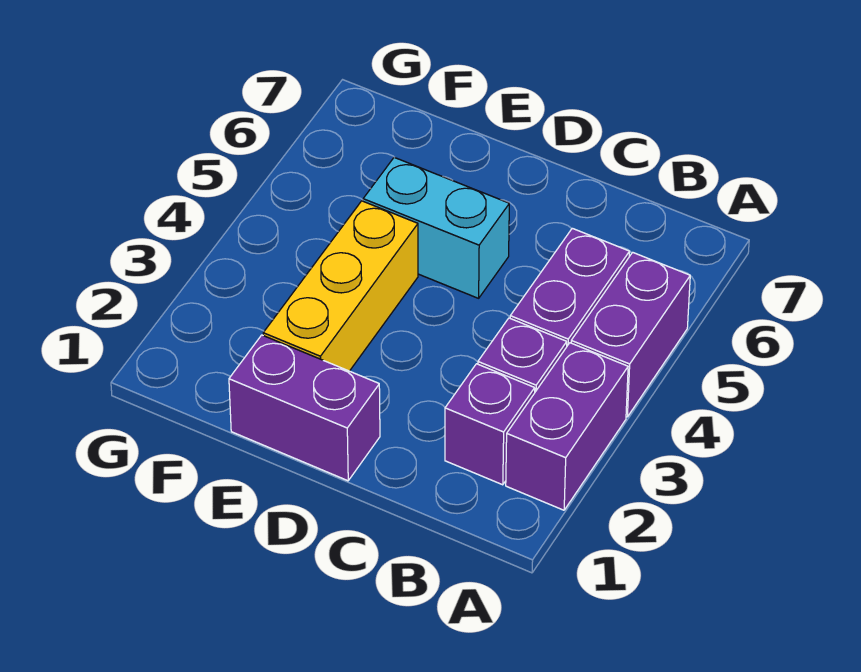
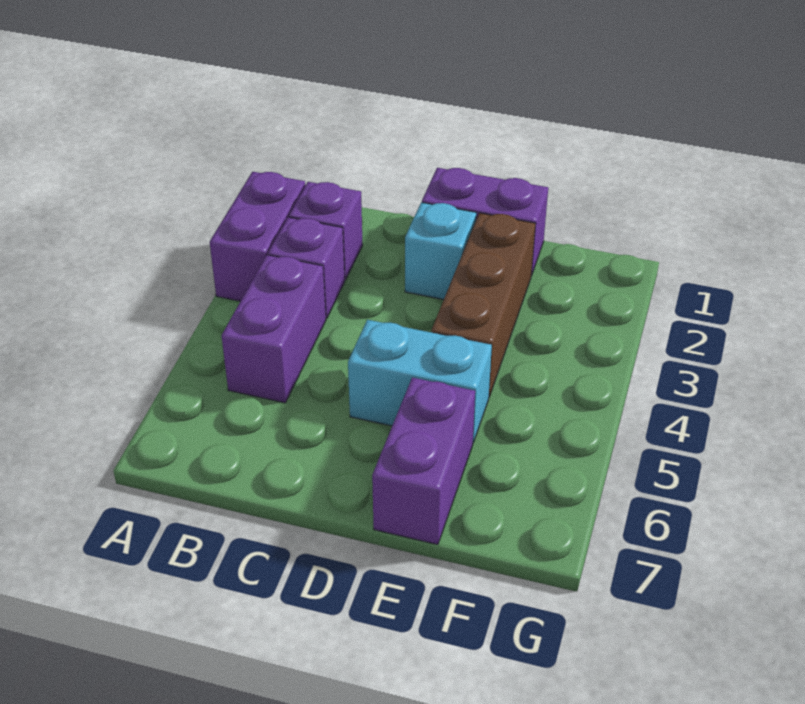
purple brick A4:A5 level 1 -> purple brick E6:E7 level 1
none -> cyan brick D2 level 1
yellow brick E2:E4 level 1 -> brown brick E2:E4 level 1

